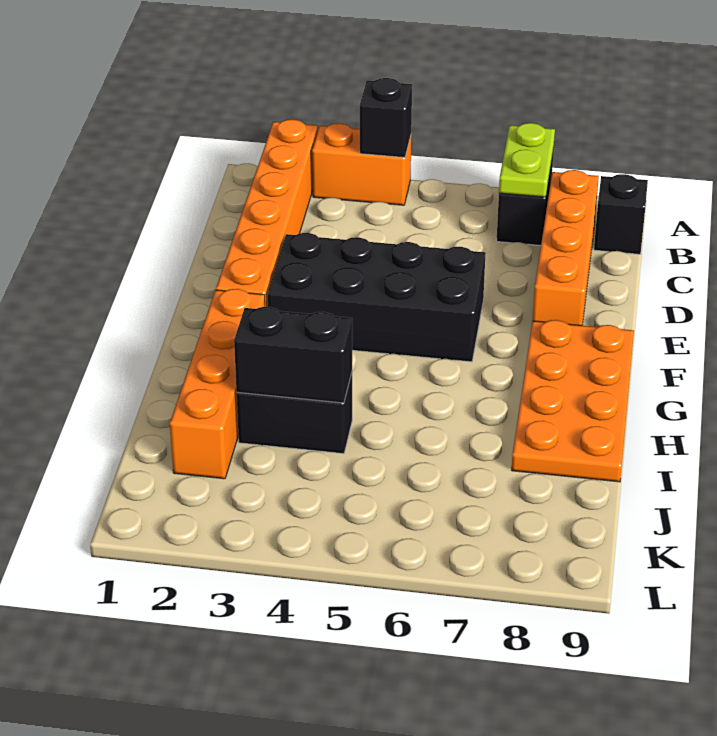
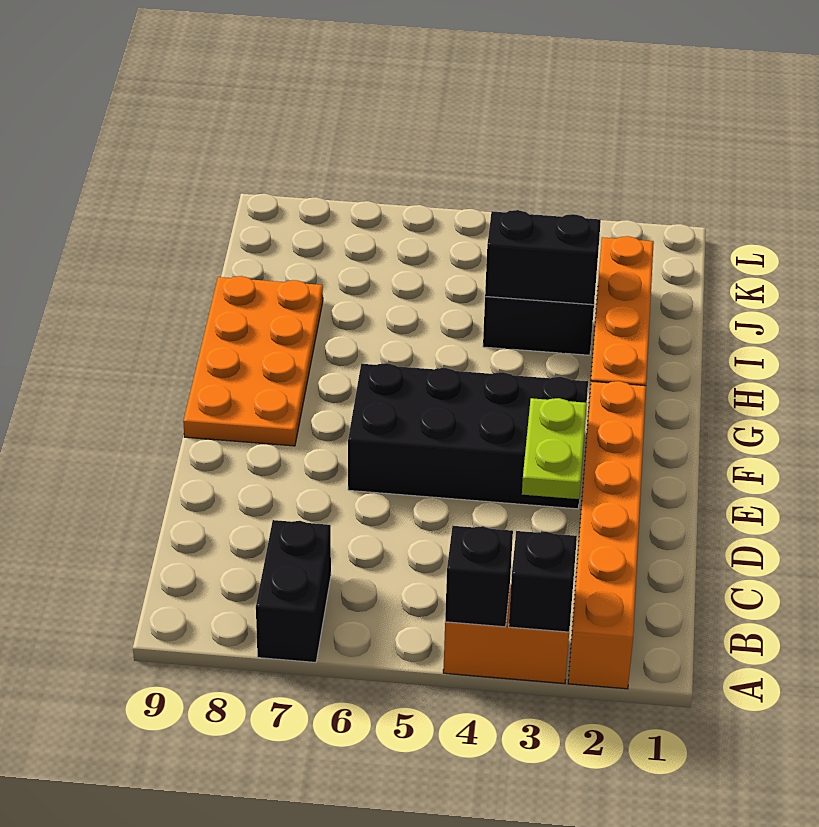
lime plate A7:B7 level 2 -> lime plate D3:E3 level 2
orange brick B8:E8 level 1 -> none
black brick B9 level 1 -> black brick A3 level 2

